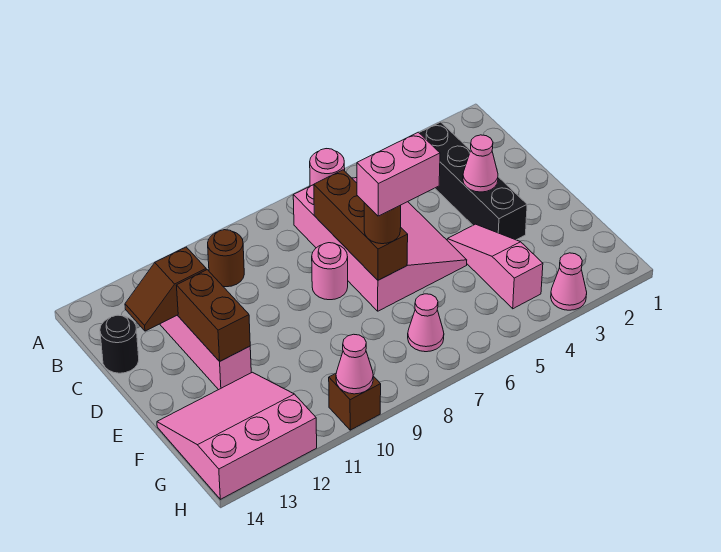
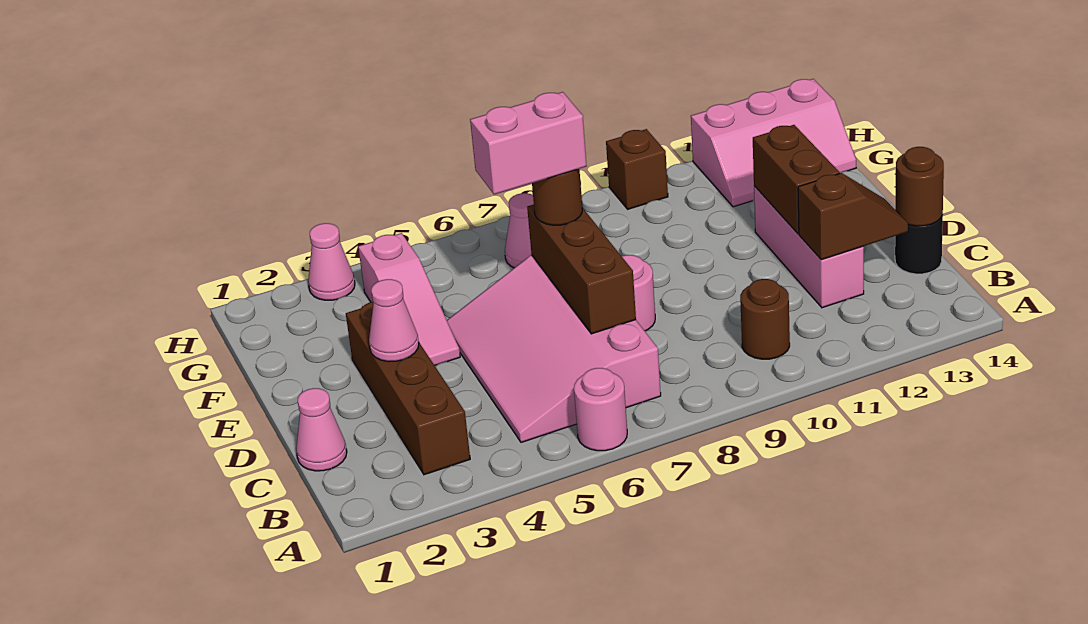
black brick B3:E3 level 1 -> brown brick B3:E3 level 1
none -> brown round brick C14 level 2
pink slope F12:H14 level 1 top H -> pink slope G12:H14 level 1 top H
pink cone H10 level 2 -> pink cone C1 level 1

